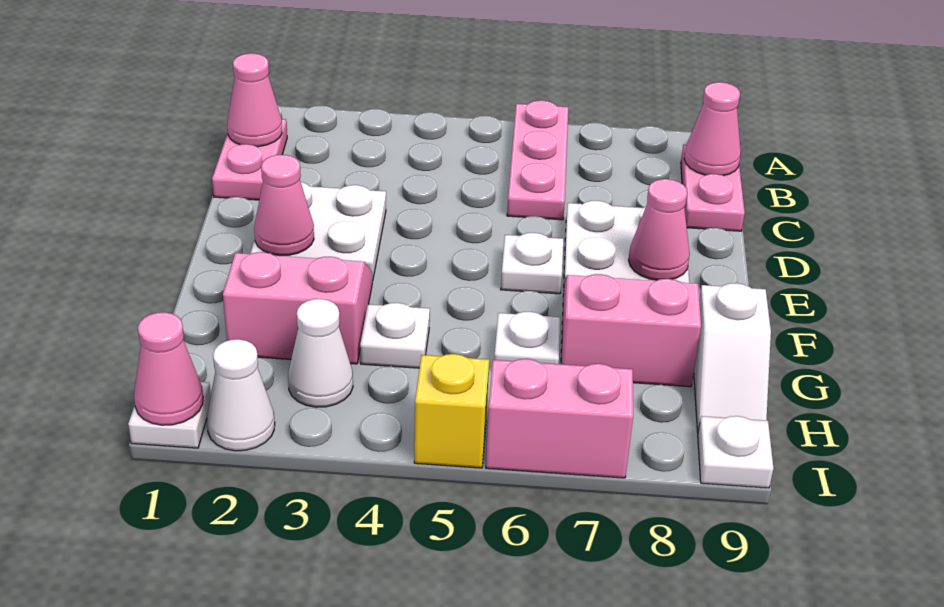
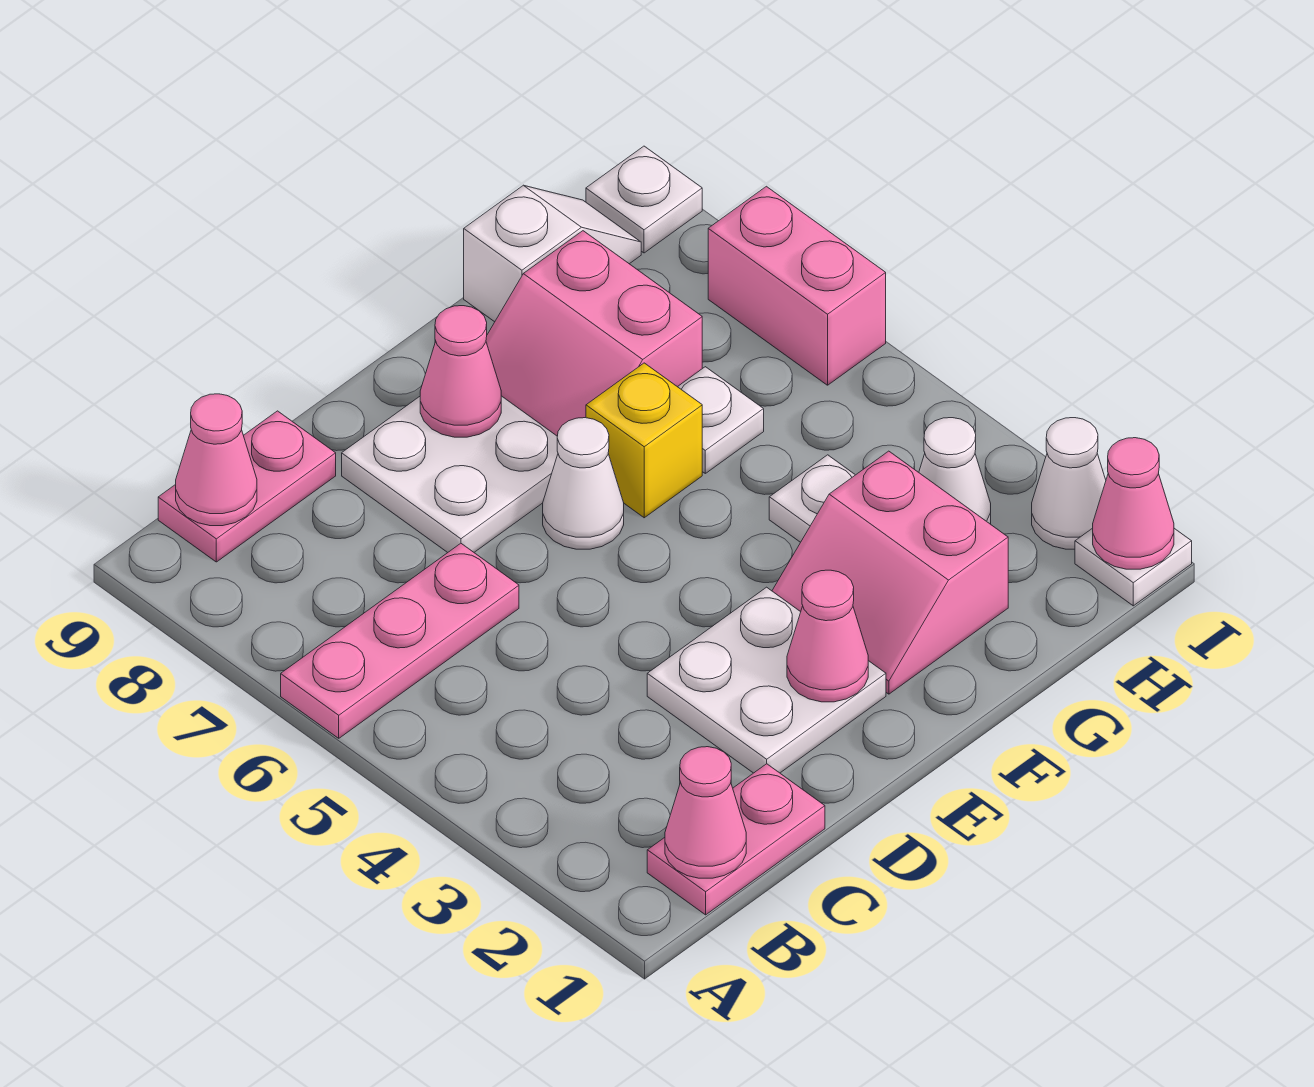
white plate E6 level 1 -> white cone E6 level 1
yellow brick I5 level 1 -> yellow brick F6 level 1

